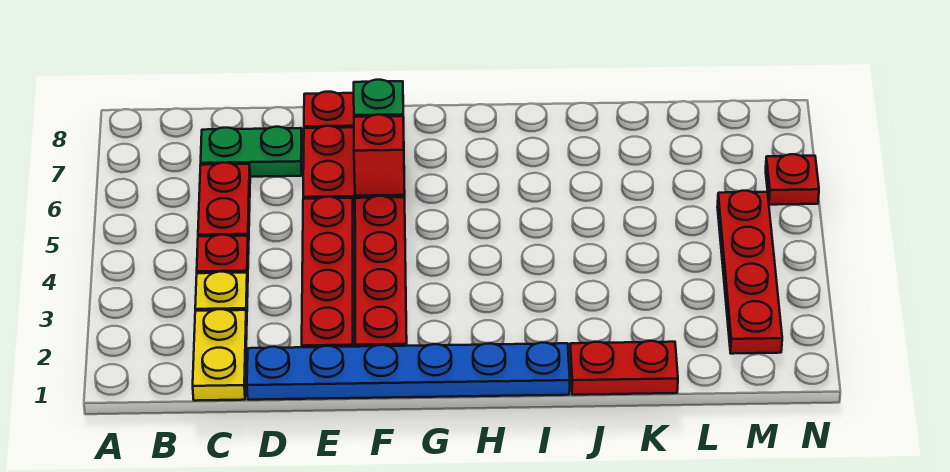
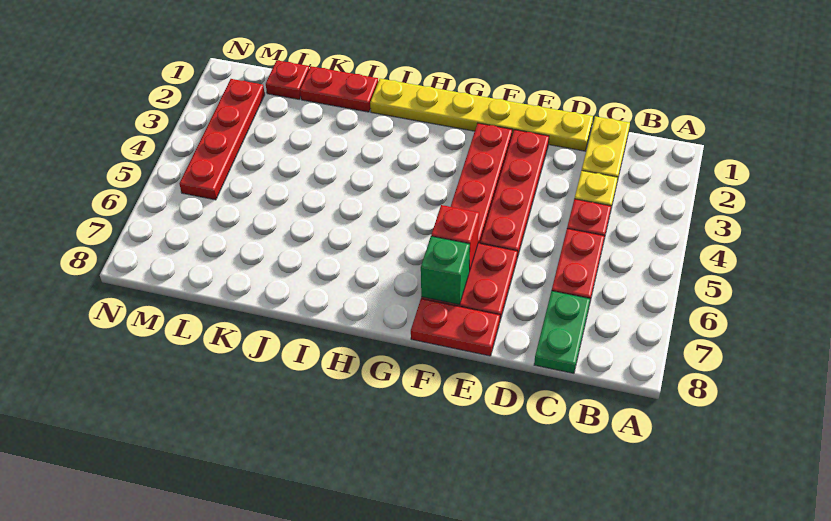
green plate C7:D7 level 1 -> green plate C7:C8 level 1
blue plate D1:I1 level 1 -> yellow plate D1:I1 level 1
red plate N6 level 1 -> red plate L1 level 1

